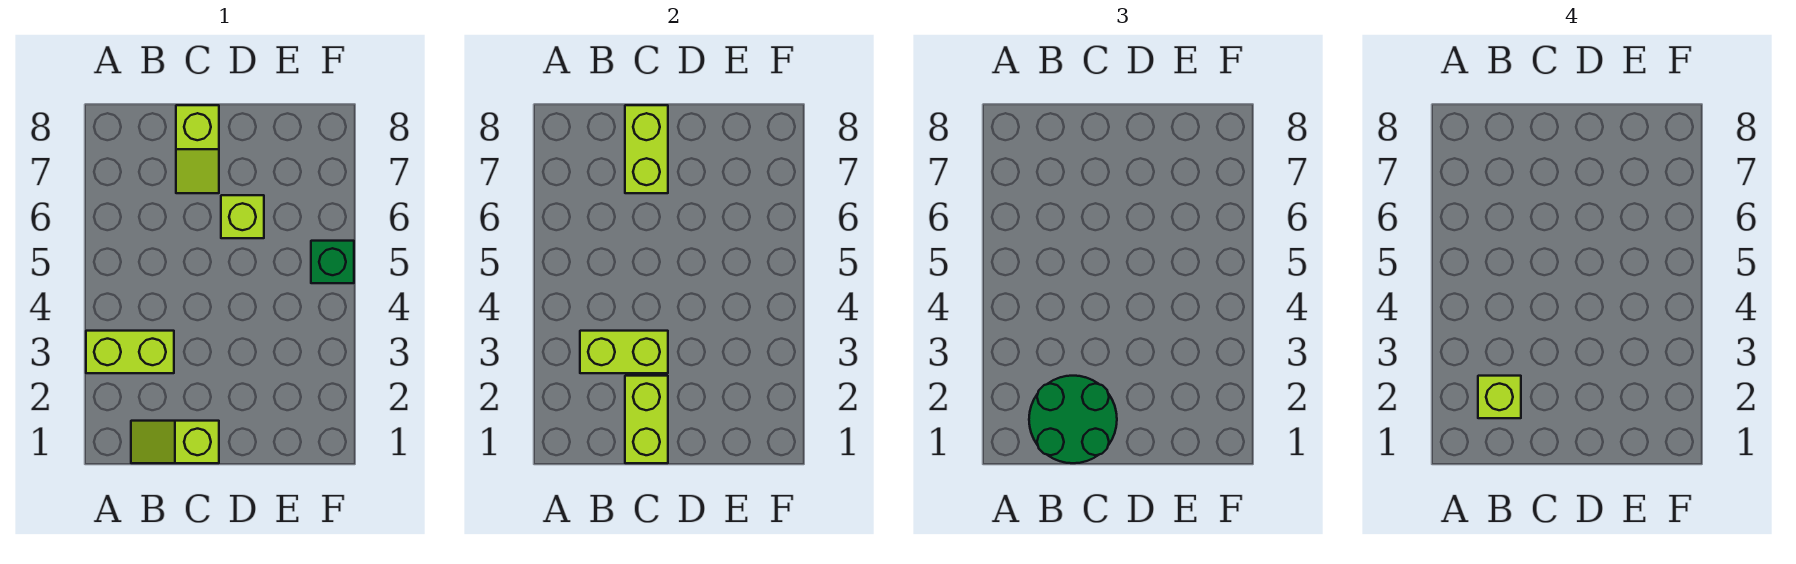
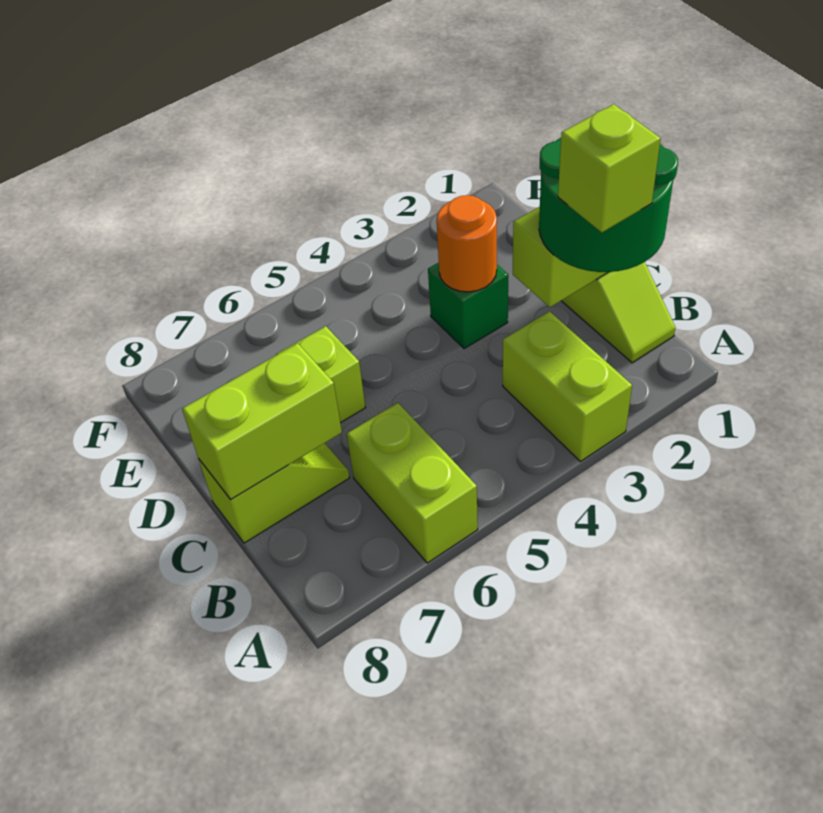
lime brick B3:C3 level 2 -> lime brick A6:B6 level 1
none -> orange round brick D3 level 2
green brick F5 level 1 -> green brick D3 level 1

